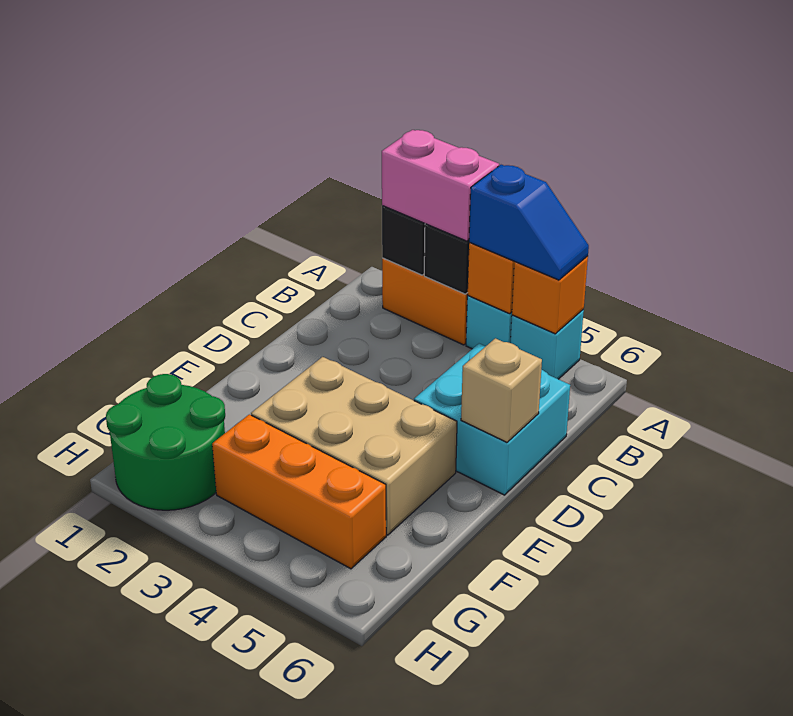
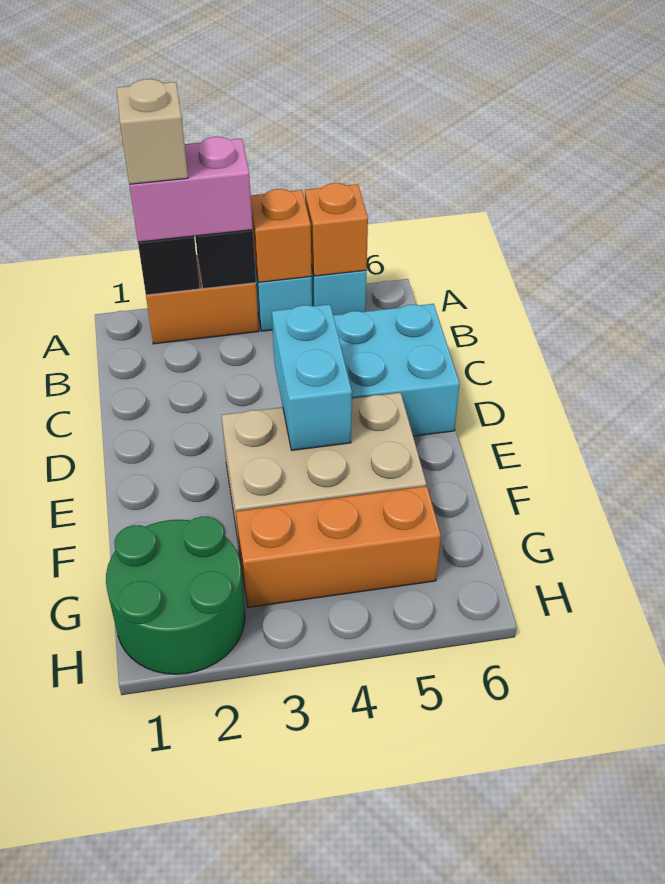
blue slope A4:A5 level 3 top 4 -> none
none -> cyan brick D4:E4 level 2
tan brick D6 level 2 -> tan brick A2 level 4

